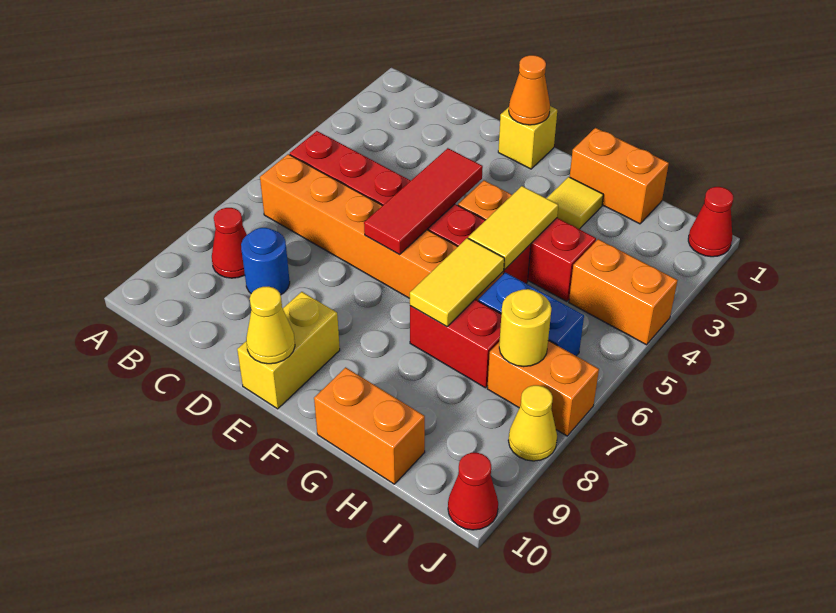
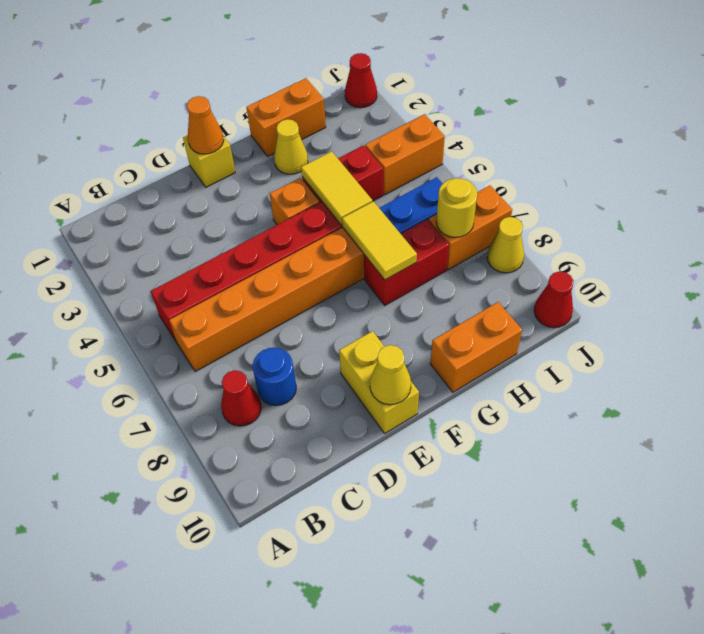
red tile E4:E6 level 2 -> none
yellow tile G2 level 1 -> yellow cone G2 level 1

